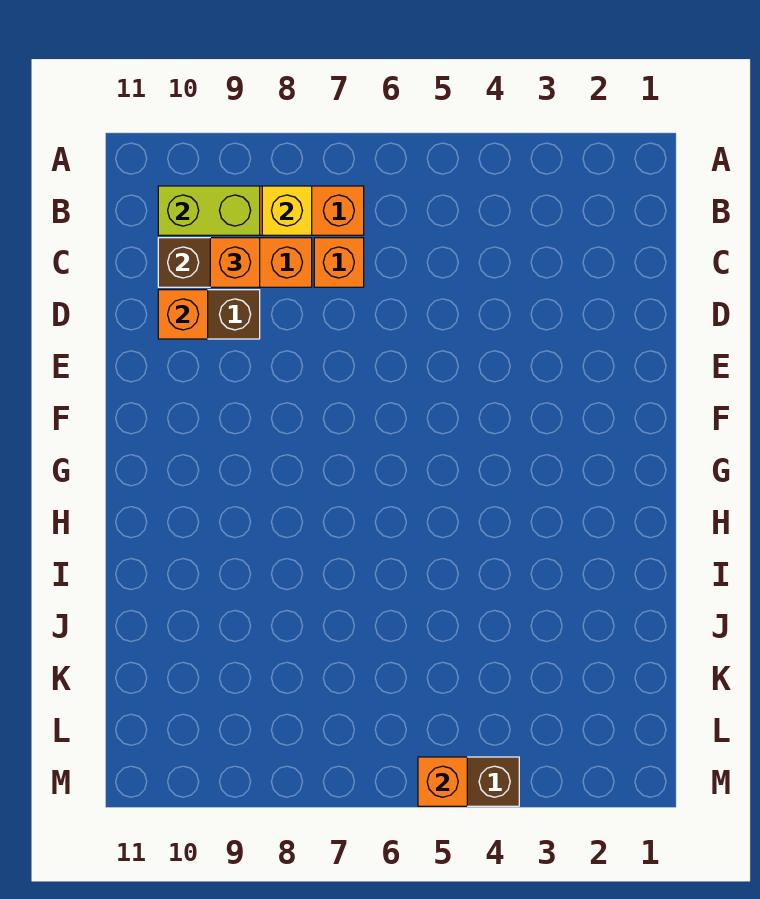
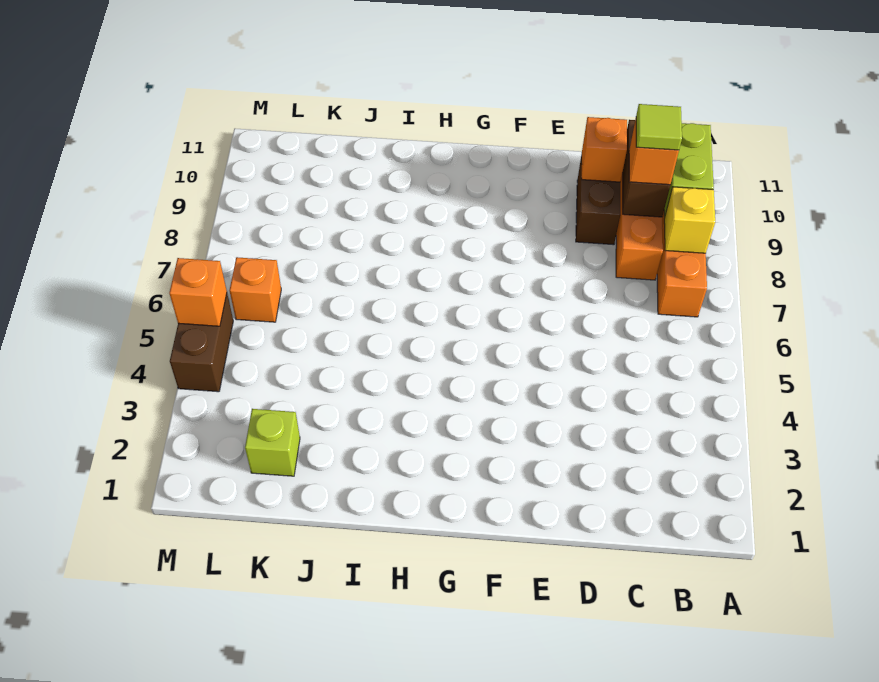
orange brick C7 level 1 -> orange brick L6 level 1
none -> lime tile C9 level 4
none -> lime brick K2 level 1

